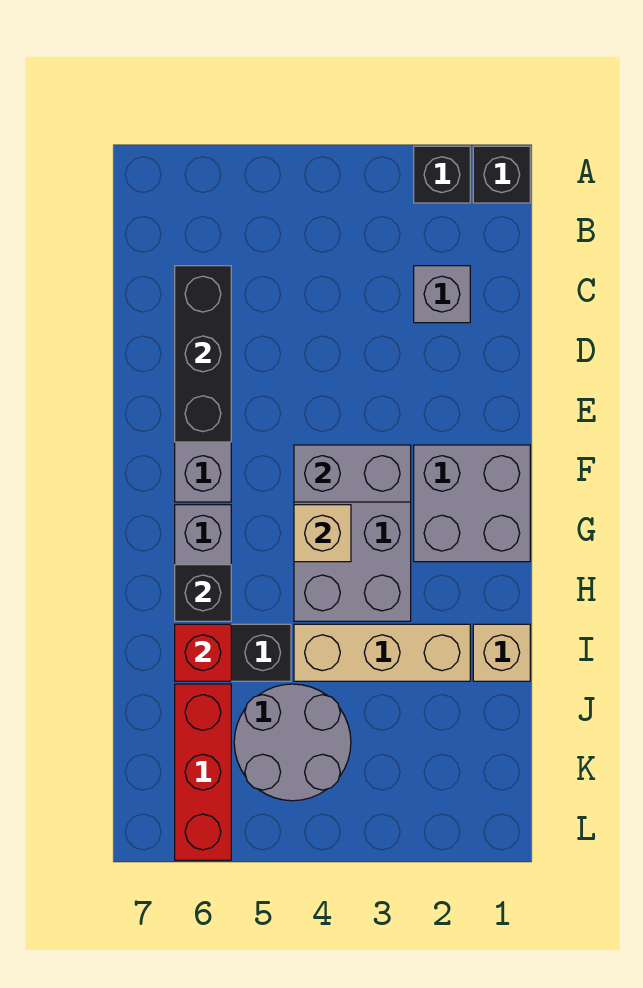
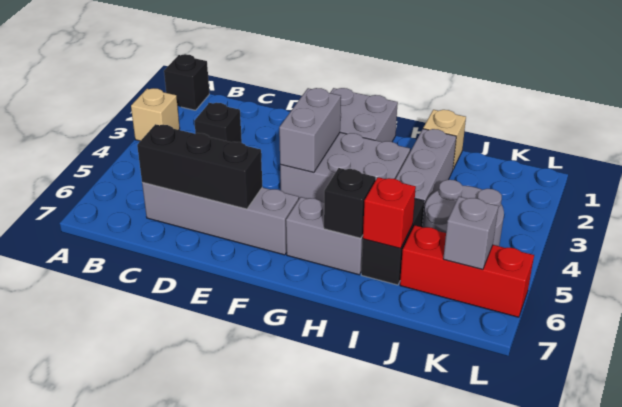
black brick A2 level 1 -> black brick C3 level 1
grey brick C2 level 1 -> grey brick K6 level 2
tan brick G4 level 2 -> tan brick A3 level 1
tan brick I2:I4 level 1 -> grey brick I2:I4 level 1

